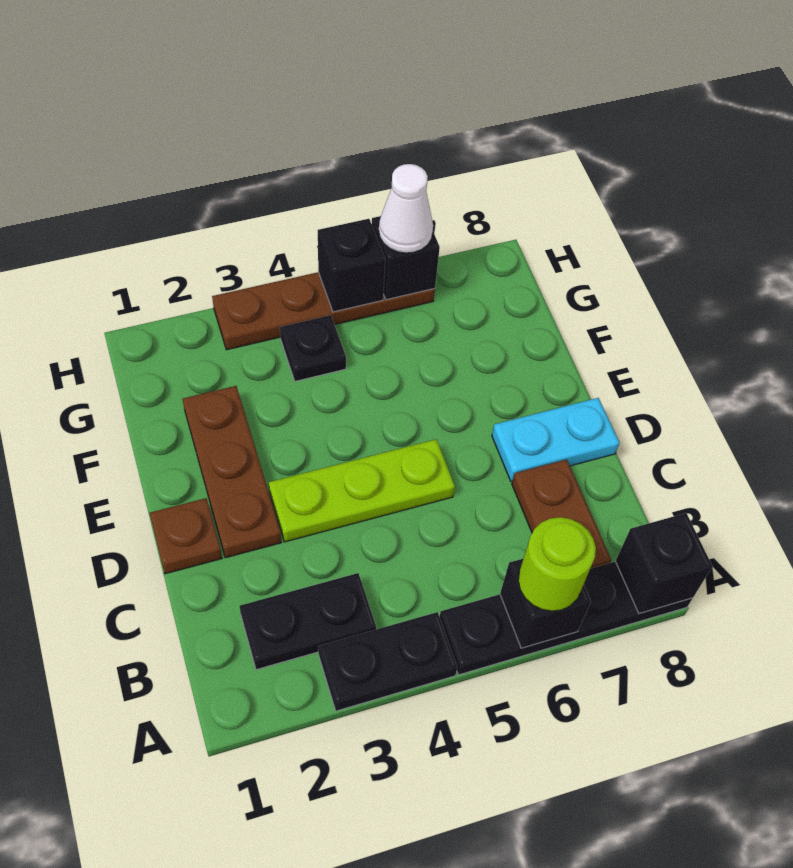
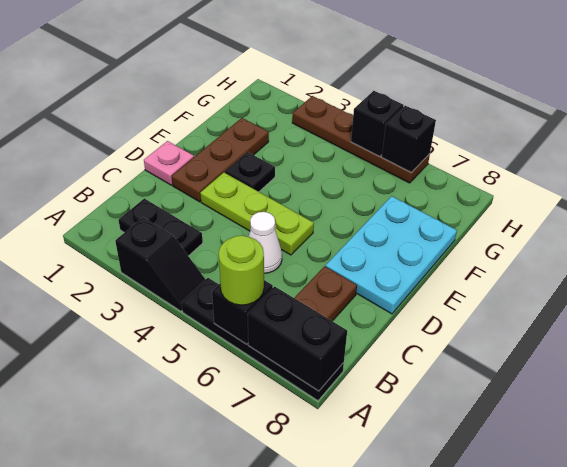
black plate A3:A4 level 1 -> black slope A3:A4 level 1 top 3
black brick A8 level 2 -> black brick A7:A8 level 2
brown plate D1 level 1 -> pink plate D1 level 1
cyan plate D7:D8 level 1 -> cyan plate D7:F8 level 1
black plate G4 level 1 -> black plate E3 level 1
white cone H6 level 3 -> white cone C5 level 1

